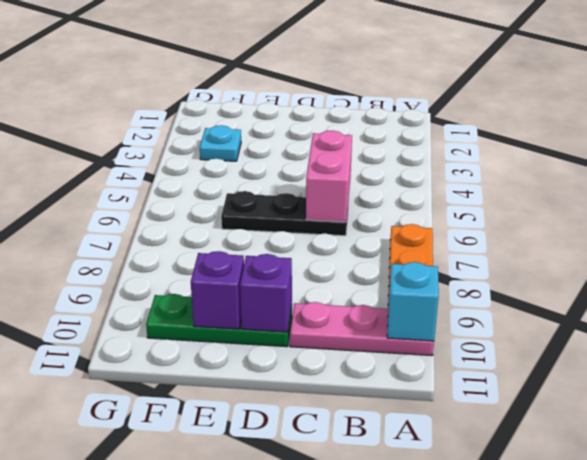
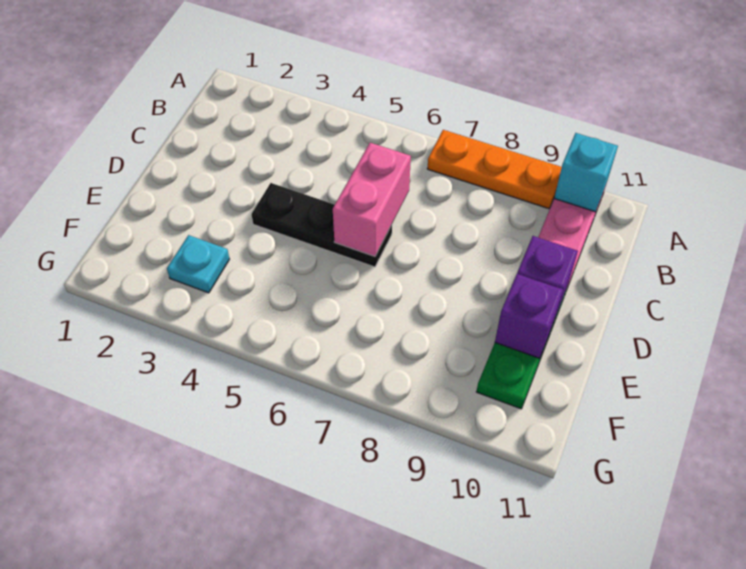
pink brick C5:C6 level 2 -> pink brick C6:D6 level 2
black plate C6:E6 level 1 -> black plate D4:D6 level 1

